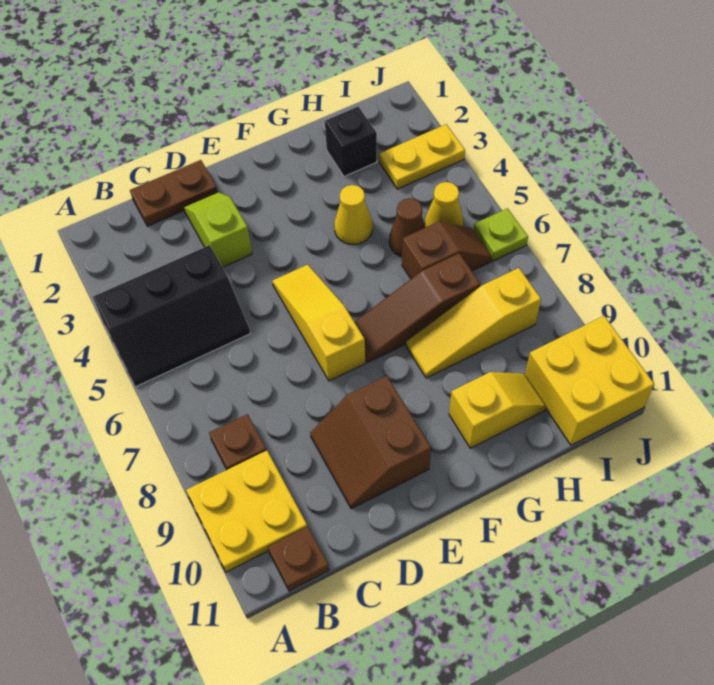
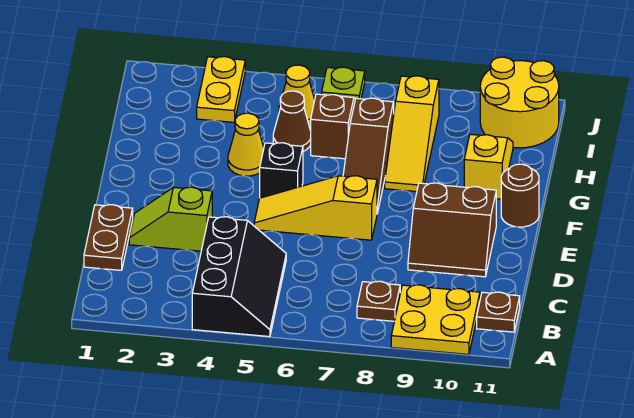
none -> brown round brick F11 level 1
black brick H2 level 1 -> black brick F5 level 1
yellow brick I10:J11 level 1 -> yellow round brick I10:J11 level 1

